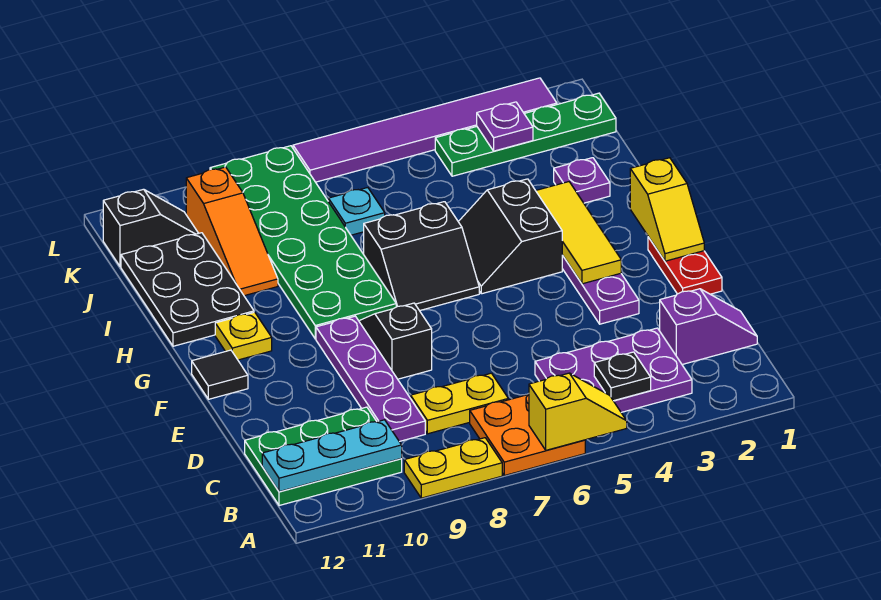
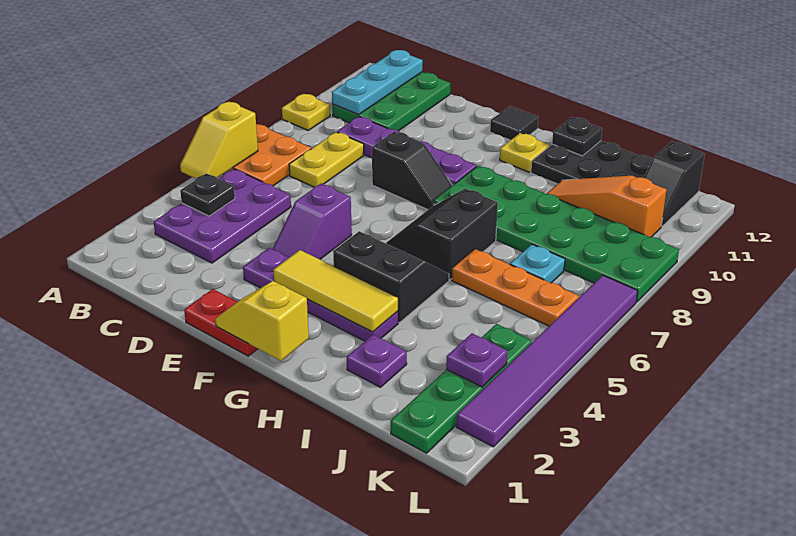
yellow plate A8:A9 level 1 -> yellow plate A9 level 1
purple slope C1:C2 level 1 top 2 -> purple slope E4:E5 level 1 top 5
none -> black plate H12 level 2
none -> orange plate I6:K6 level 1

